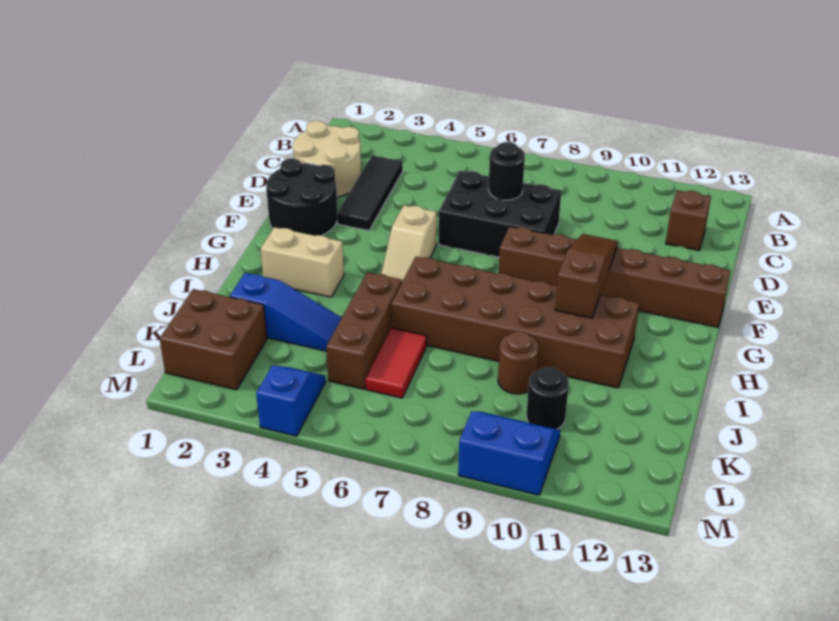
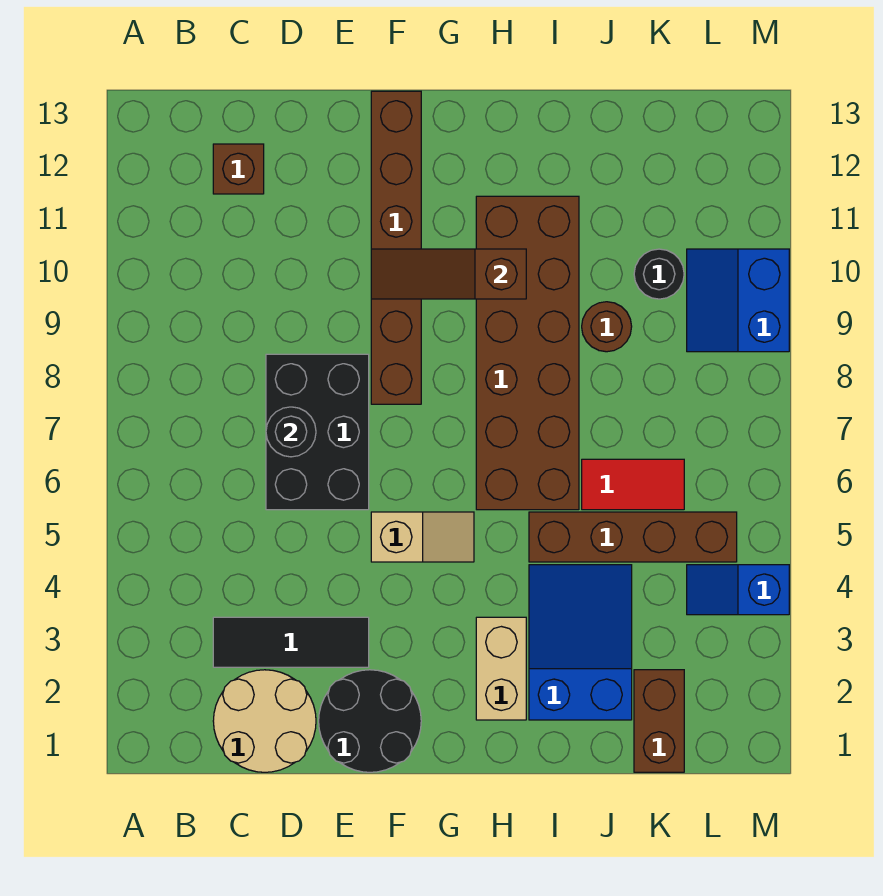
brown brick I5:K5 level 1 -> brown brick I5:L5 level 1
blue slope J2:J4 level 1 top 2 -> blue slope I2:J4 level 1 top 2
brown brick K1:L2 level 1 -> brown brick K1:K2 level 1

